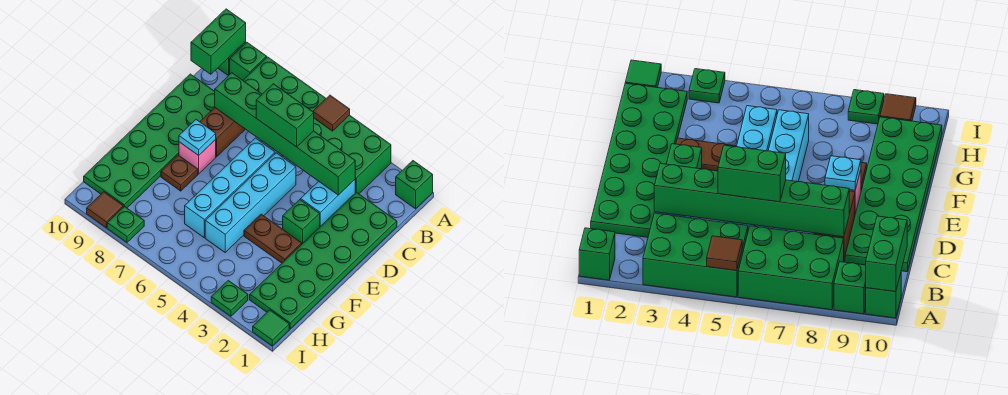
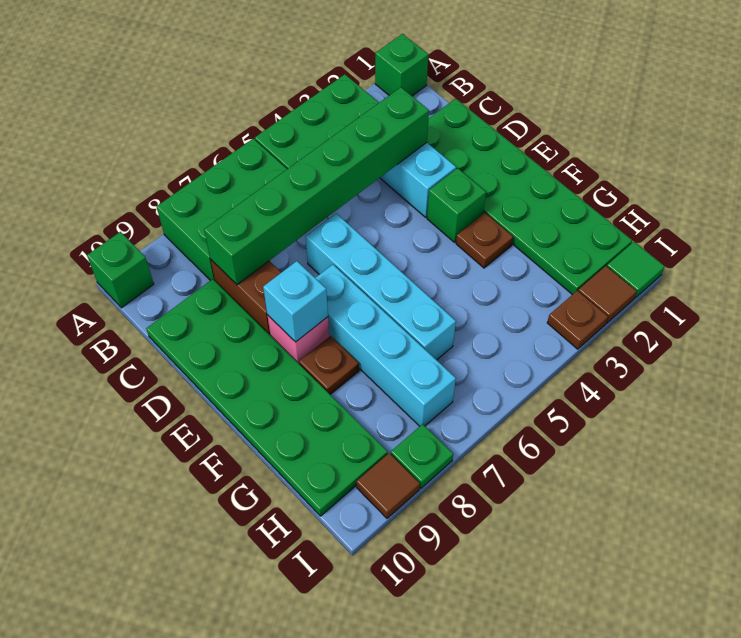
brown tile A5 level 2 -> brown tile I2 level 1
green brick A9 level 1 -> none
green brick A10:B10 level 2 -> none
green brick C5:C6 level 3 -> none
cyan brick D5:G5 level 1 -> cyan brick E7:H7 level 1
cyan plate E8 level 2 -> cyan brick E8 level 2
brown plate F3:F4 level 1 -> brown plate F3 level 1
green plate I3 level 1 -> brown plate I3 level 1

